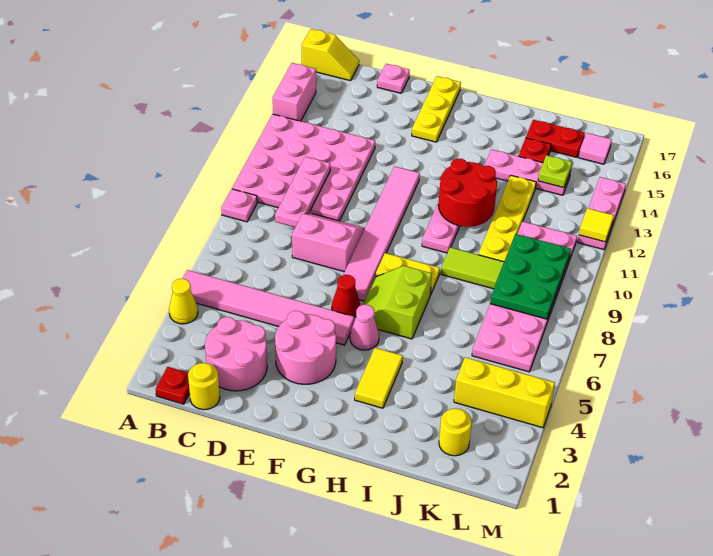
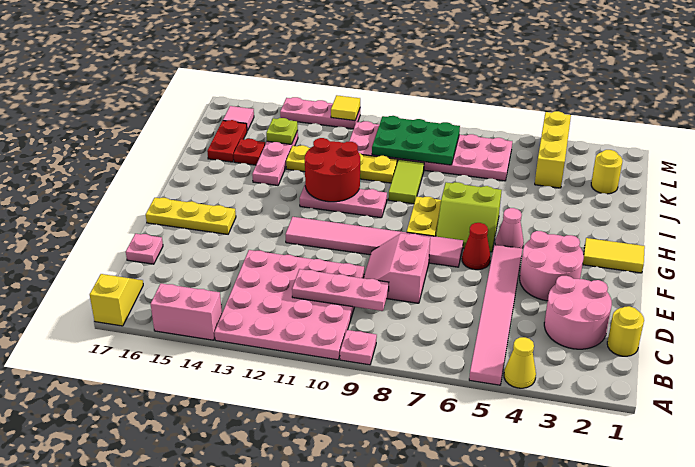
red plate B1 level 1 -> none
yellow tile H3:H4 level 1 -> yellow tile G1:G2 level 1

